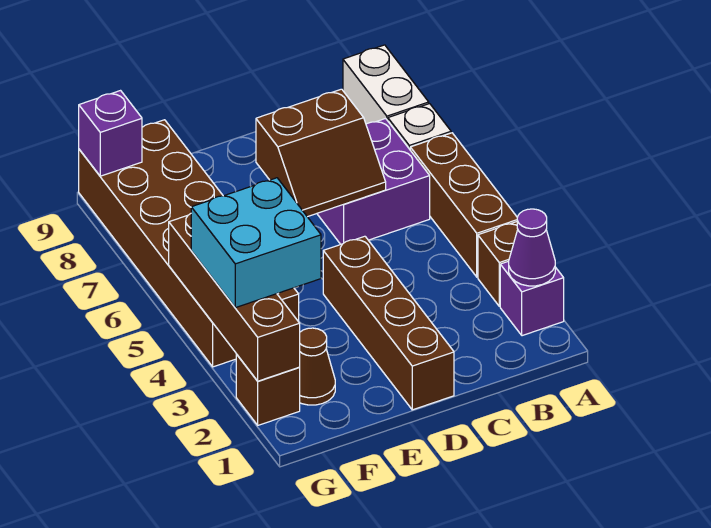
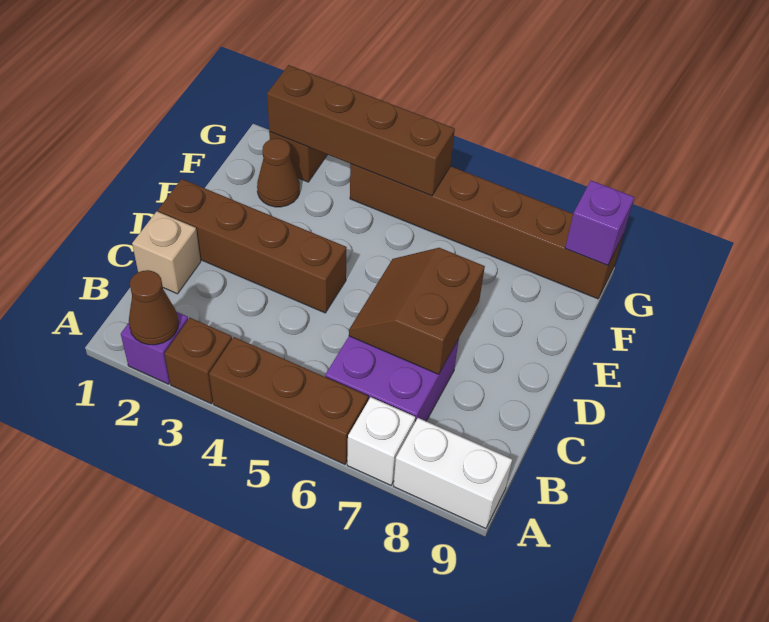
purple cone A2 level 2 -> brown cone A2 level 2
none -> tan brick C1 level 1
cyan brick F3:G4 level 3 -> none
brown brick F4:G9 level 1 -> brown brick G4:G9 level 1

